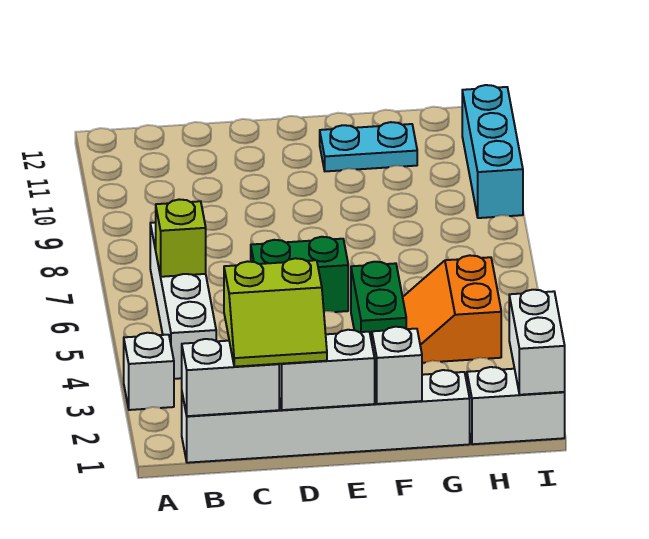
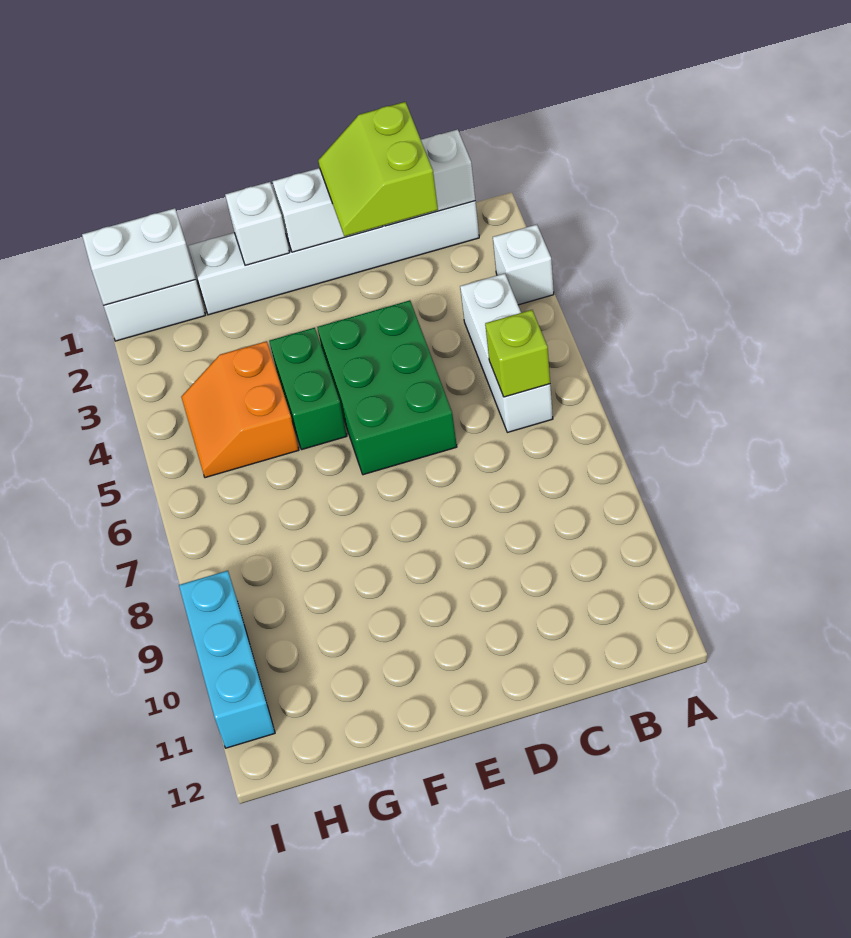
white brick B4:B7 level 1 -> white brick B4:B6 level 1
lime slope C1:D2 level 3 top 2 -> lime slope C1:D2 level 3 top C
green brick D6:E6 level 1 -> green brick D4:E6 level 1
cyan plate F11:G11 level 1 -> none
orange slope G4:H5 level 1 top H -> orange slope G4:H5 level 1 top G
white brick I1:I2 level 2 -> white brick H1:I1 level 2

